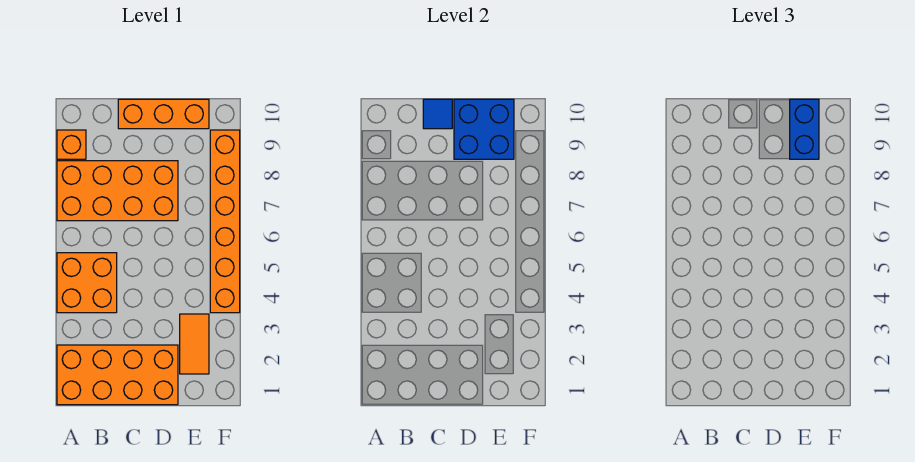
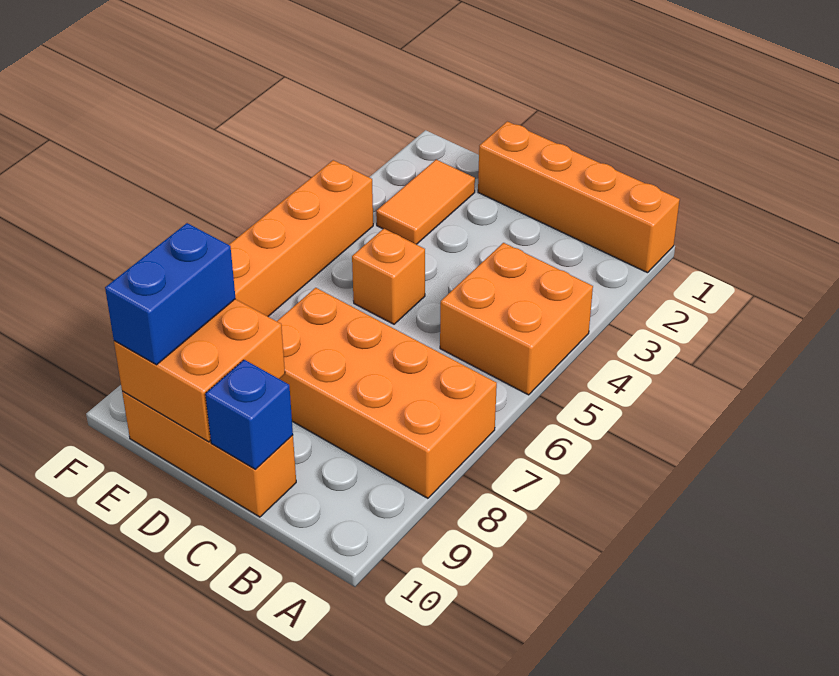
orange brick A1:D2 level 1 -> orange brick A1:D1 level 1
orange brick A9 level 1 -> orange brick D5 level 1
blue tile C10 level 2 -> blue brick C10 level 2
blue brick D9:E10 level 2 -> orange brick D9:E10 level 2

